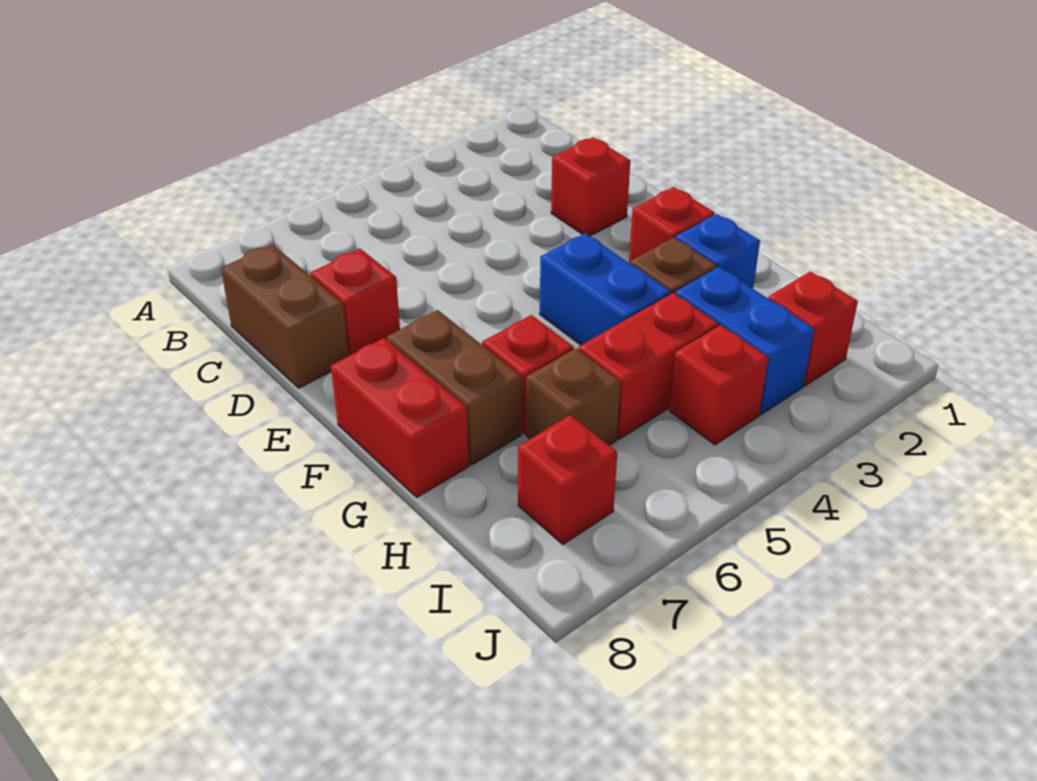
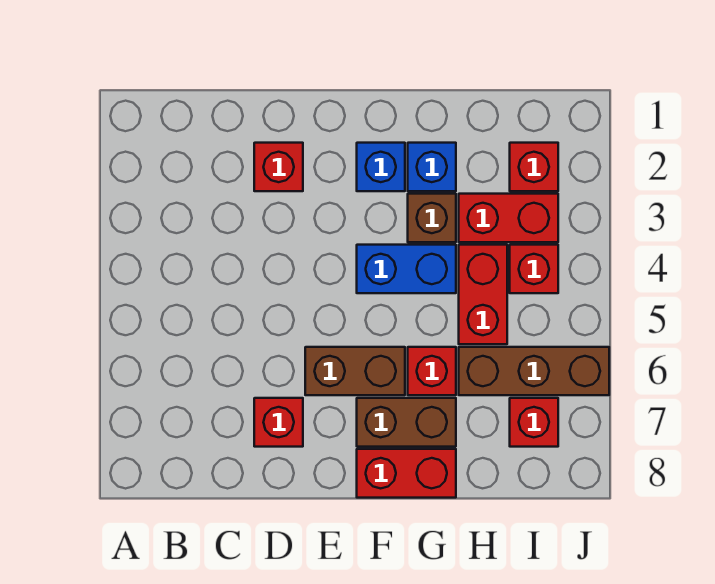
brown brick C8:D8 level 1 -> brown brick E6:F6 level 1
red brick F2 level 1 -> blue brick F2 level 1
blue brick H3:I3 level 1 -> red brick H3:I3 level 1
brown brick H6 level 1 -> brown brick H6:J6 level 1

